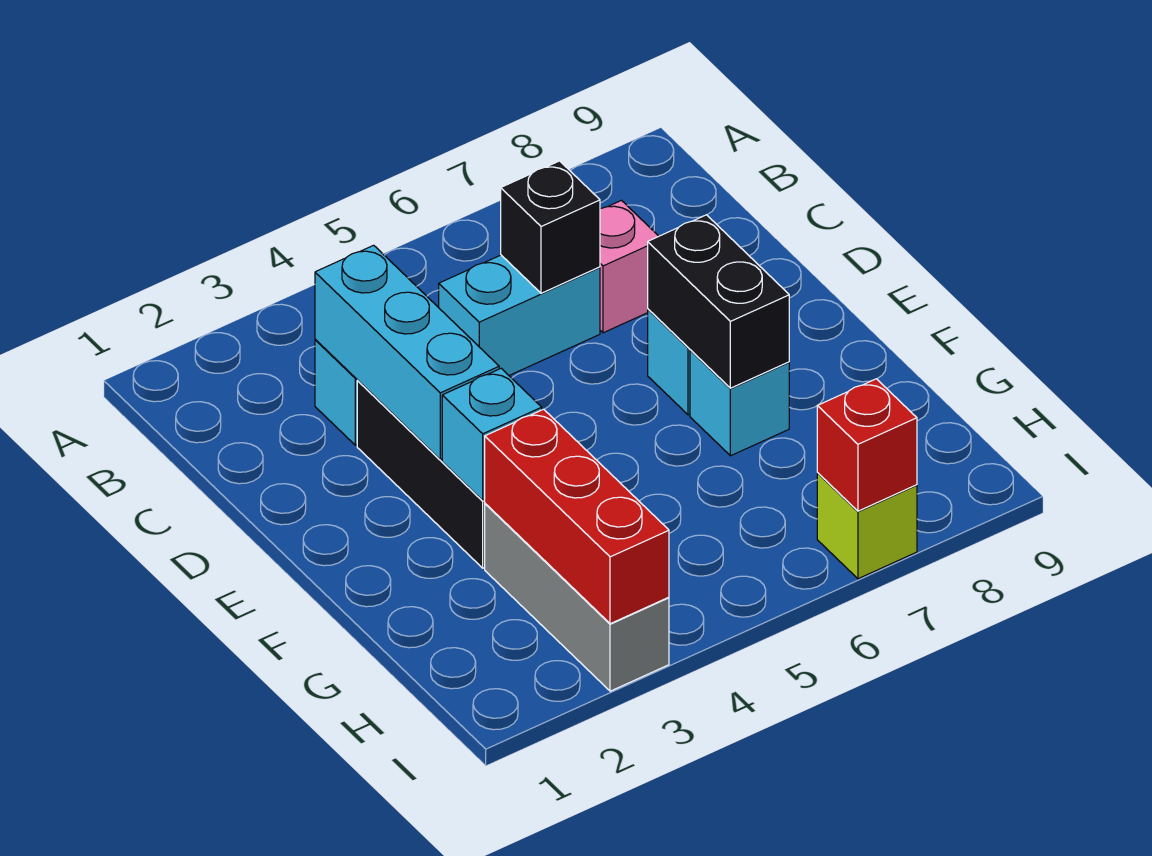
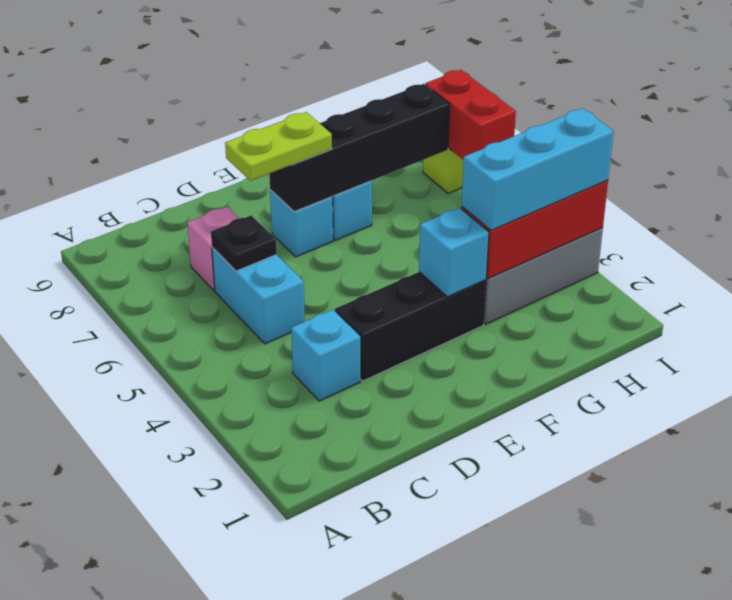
cyan brick C3:E3 level 2 -> cyan brick G3:I3 level 3
black brick C6 level 2 -> black plate C6 level 2
none -> lime plate D7:E7 level 3
black brick E7:F7 level 2 -> black brick E7:H7 level 2
red brick I7 level 2 -> red brick I6:I7 level 2

